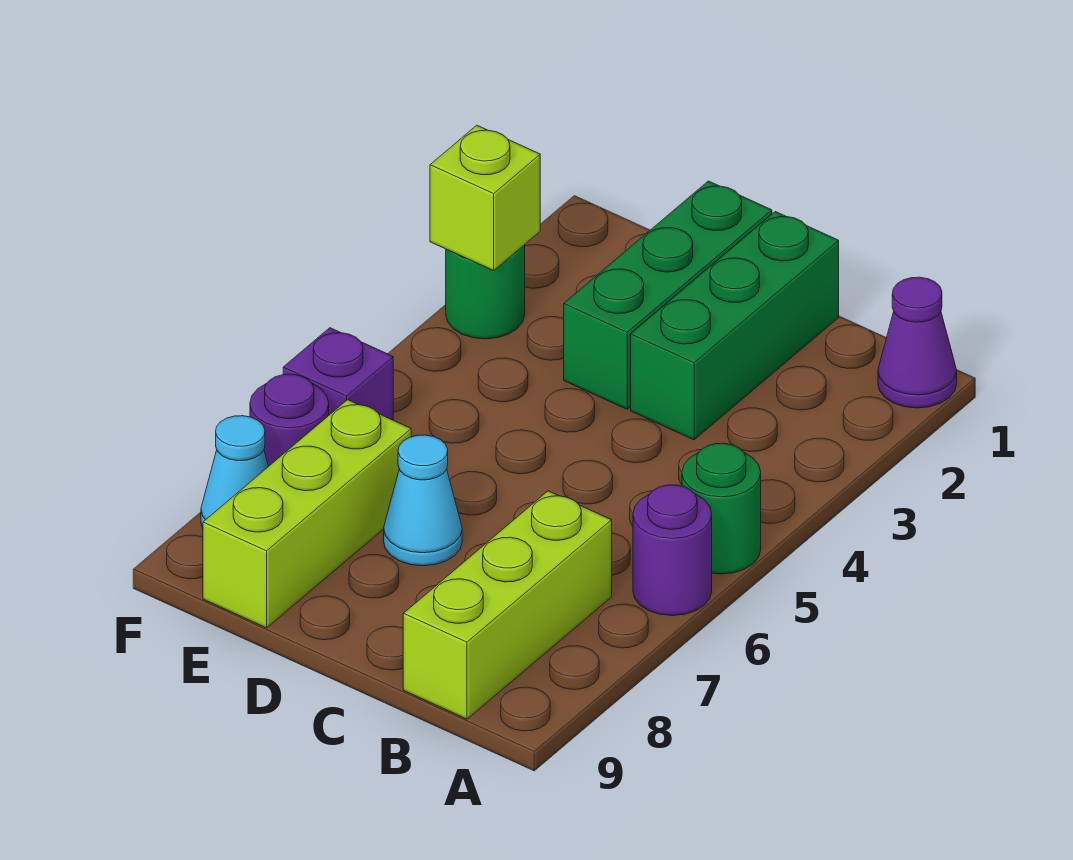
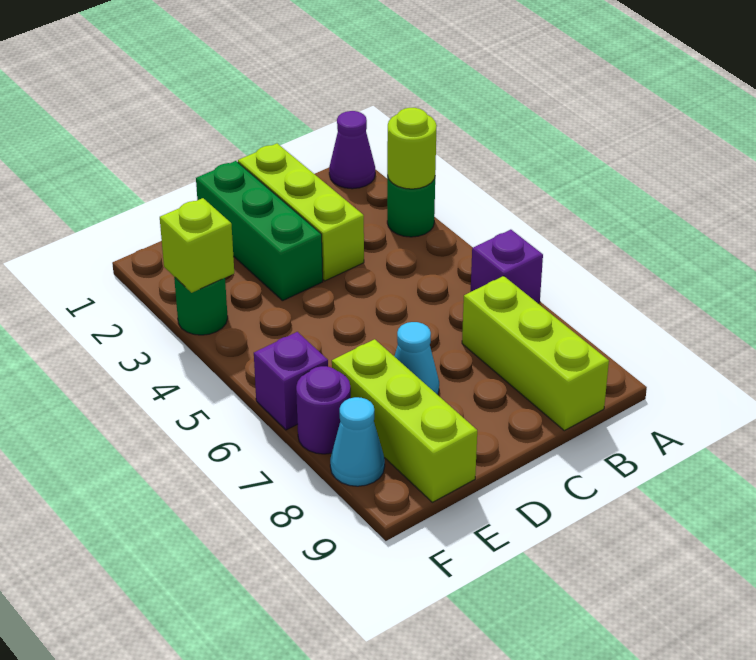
none -> lime round brick A3 level 2
green round brick A5 level 1 -> green round brick A3 level 1
purple round brick A6 level 1 -> purple brick A6 level 1
green brick C1:C3 level 1 -> lime brick C1:C3 level 1

